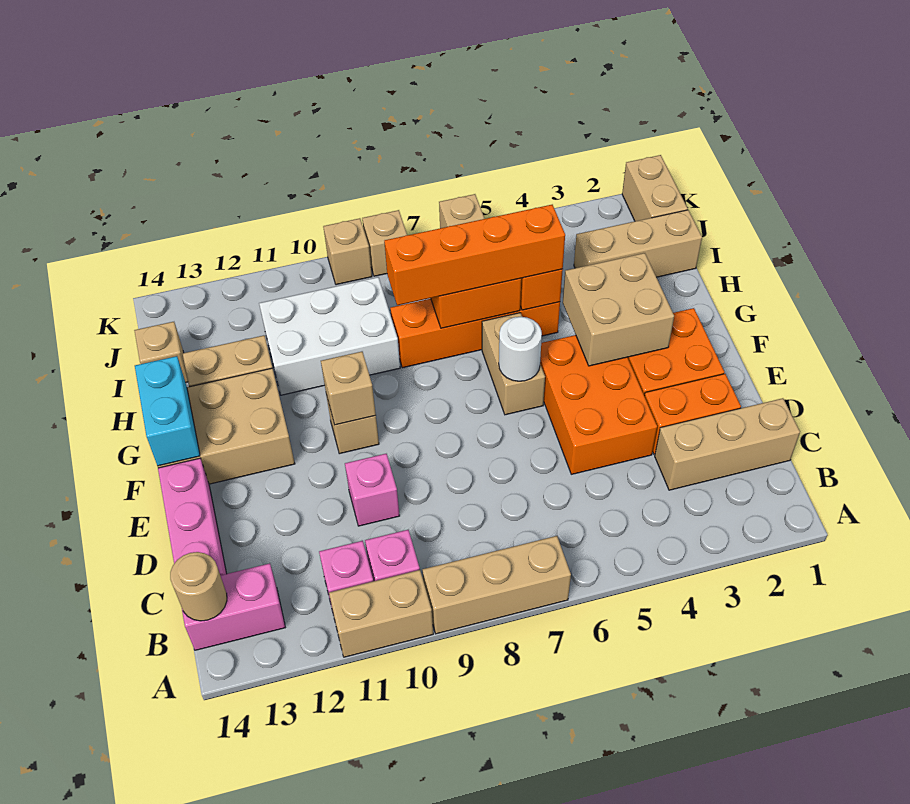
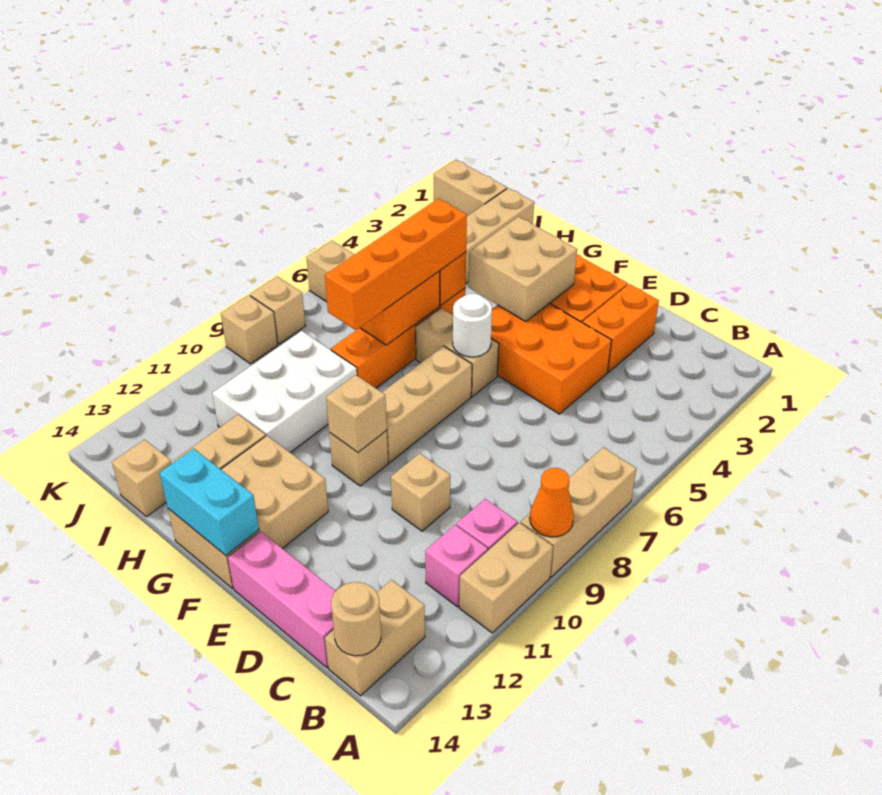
none -> orange cone A9 level 2
pink brick B13:B14 level 1 -> tan brick B13:B14 level 1
tan brick C1:C3 level 1 -> tan brick F7:F9 level 1
pink brick D10 level 1 -> tan brick D10 level 1

